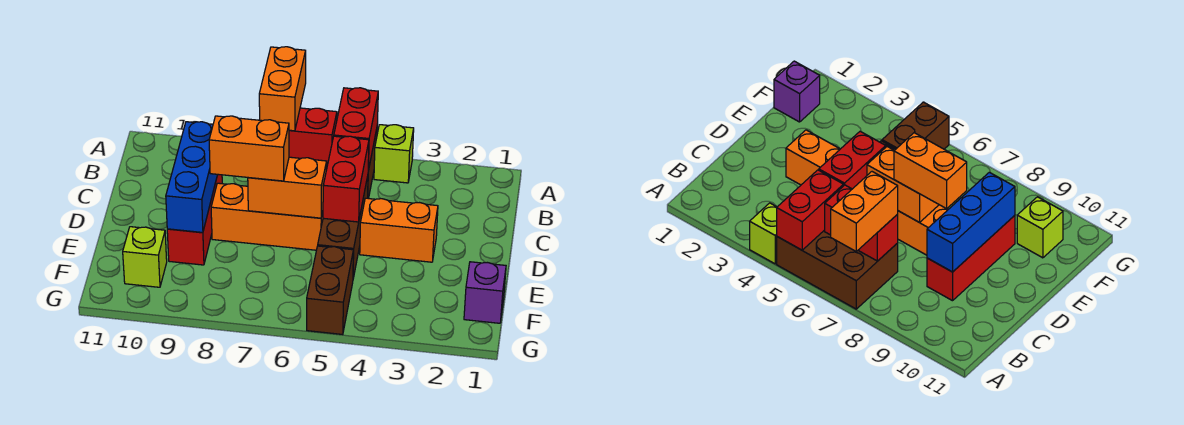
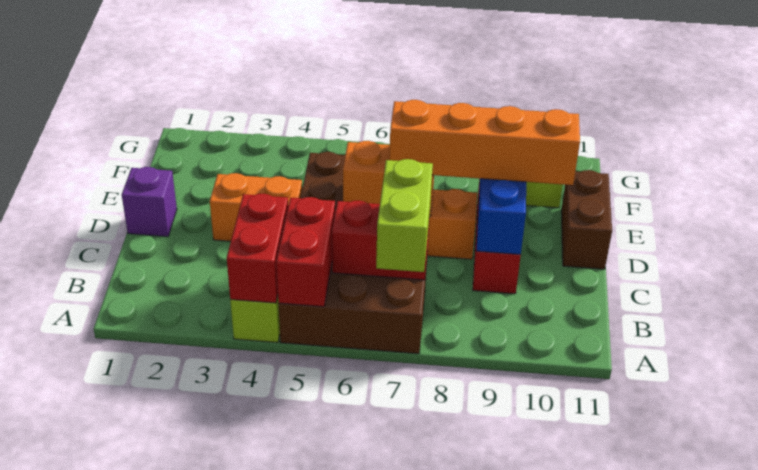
orange brick A7:B7 level 3 -> lime brick A7:B7 level 3
red brick C5:D5 level 2 -> red brick A4:B4 level 2
orange brick D7:D8 level 3 -> orange brick D7:D10 level 3
purple brick F1 level 1 -> purple brick D1 level 1
brown brick F5:G5 level 1 -> brown brick D11:E11 level 1

